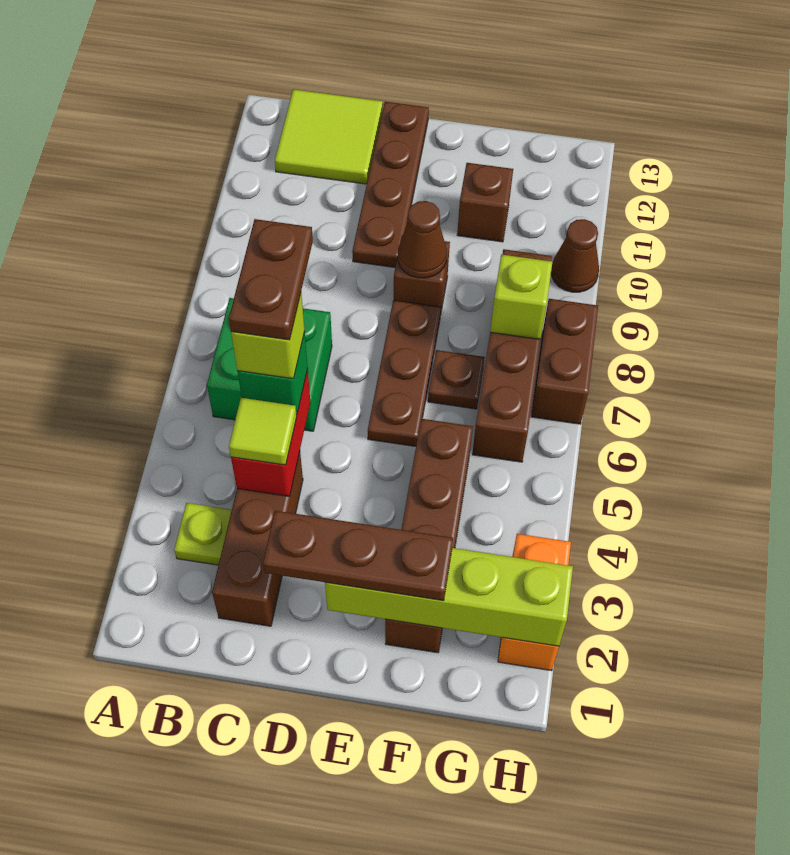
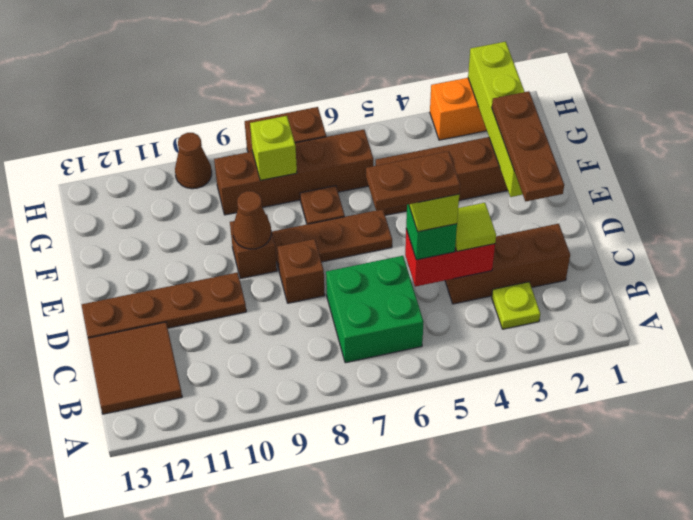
lime tile B12:C13 level 1 -> brown tile B12:C13 level 1
brown brick F11 level 1 -> brown brick D8 level 1

